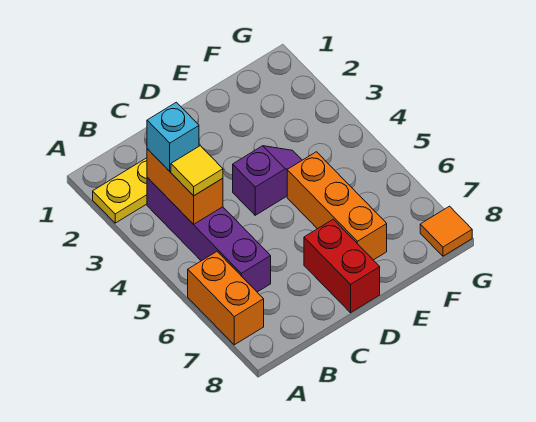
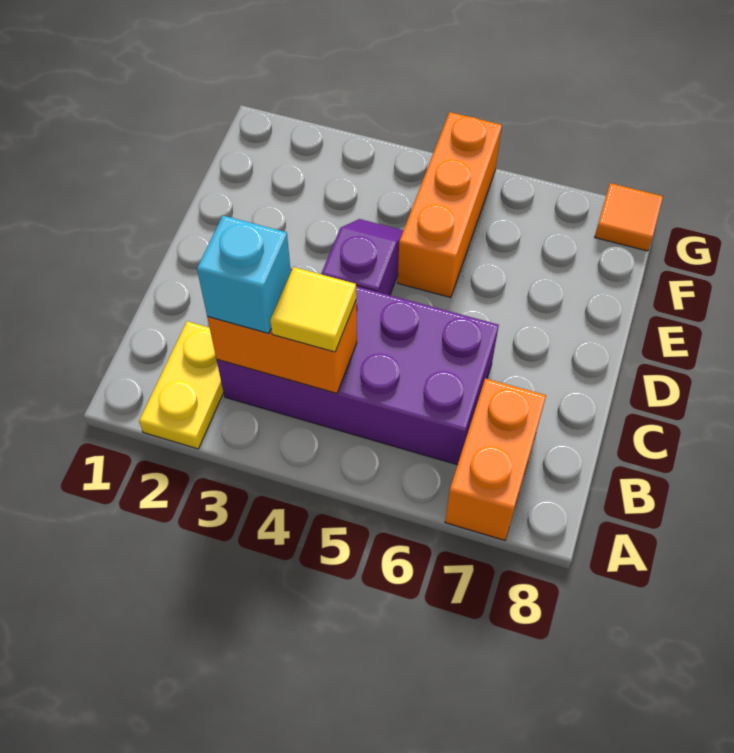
orange brick A6:A7 level 1 -> orange brick A7:B7 level 1
purple brick B3:B6 level 1 -> purple brick B3:C6 level 1
red brick D7:D8 level 1 -> none
orange brick E5:E7 level 1 -> orange brick E5:G5 level 1

